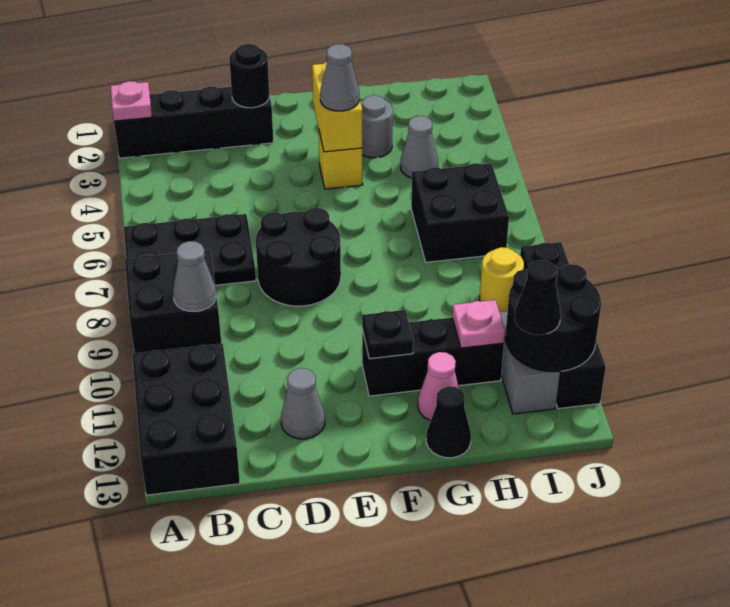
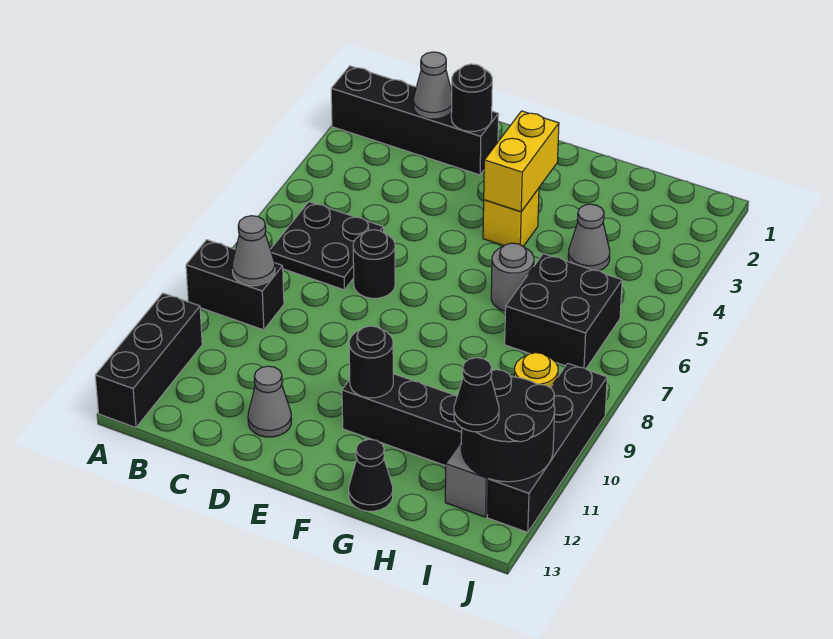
pink plate A2 level 2 -> none
black plate A6:C7 level 1 -> black plate B6:C7 level 1
black brick A8:B9 level 1 -> black brick A9:B9 level 1
black brick A11:B13 level 1 -> black brick A11:A13 level 1
black round brick D7:E8 level 1 -> black round brick D7 level 1
grey cone F4 level 3 -> grey cone C2 level 2
black plate F11 level 2 -> black round brick F11 level 2
grey round brick G3 level 1 -> grey round brick G6 level 1
pink cone G12 level 1 -> none
pink plate H11 level 2 -> none

